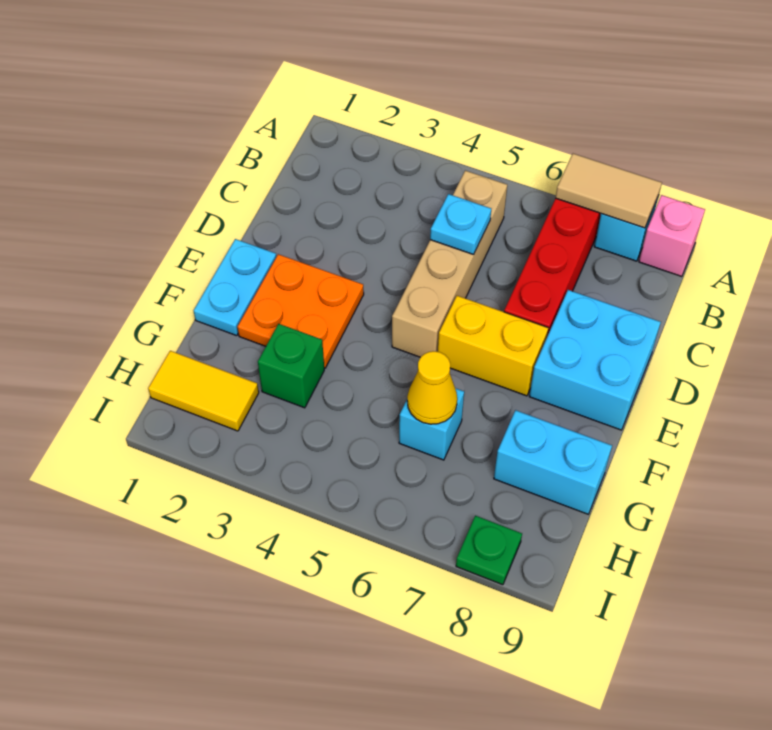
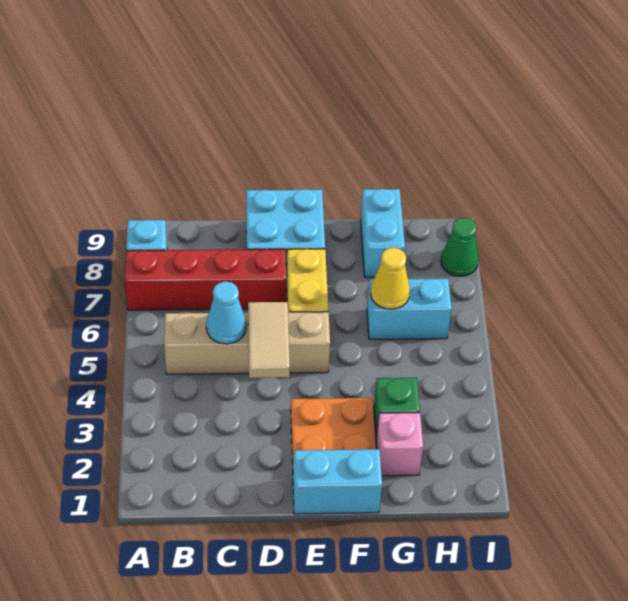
tan tile A7:A8 level 2 -> tan tile D4:D5 level 2
pink brick A9 level 1 -> pink brick G2 level 1
cyan plate C5 level 2 -> cyan cone C5 level 2
cyan plate E1:F1 level 1 -> cyan brick E1:F1 level 1
cyan brick G6 level 1 -> cyan brick G6:H6 level 1
yellow tile H1:H2 level 1 -> none
green plate I8 level 1 -> green cone I8 level 1

